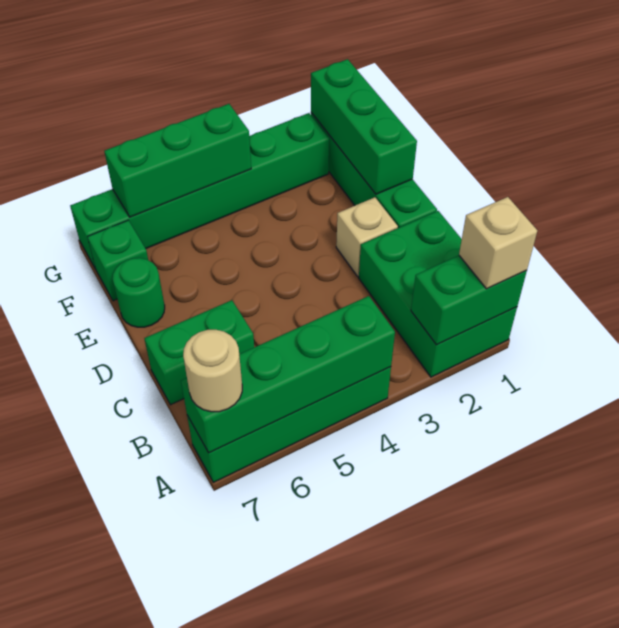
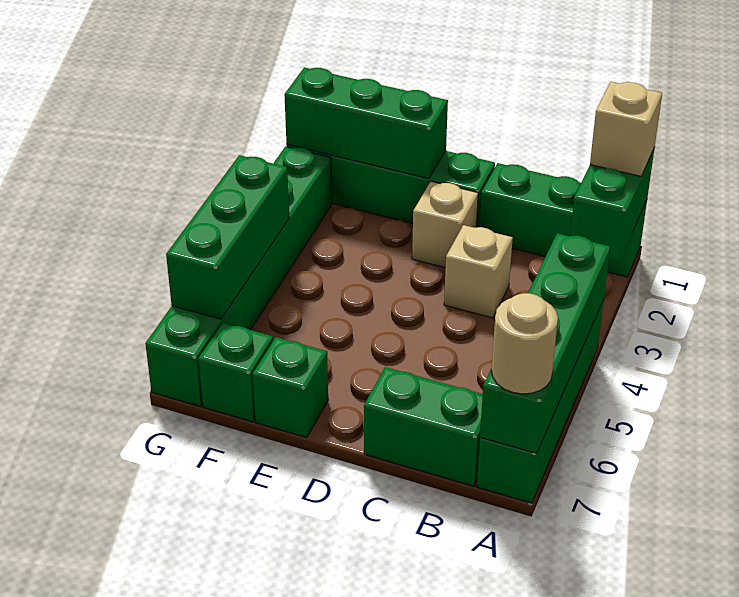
green brick A1:C2 level 1 -> green brick A1:C1 level 1
none -> tan brick C3 level 1
green brick C6:C7 level 1 -> green brick B7:C7 level 1
green round brick E7 level 1 -> green brick E7 level 1

